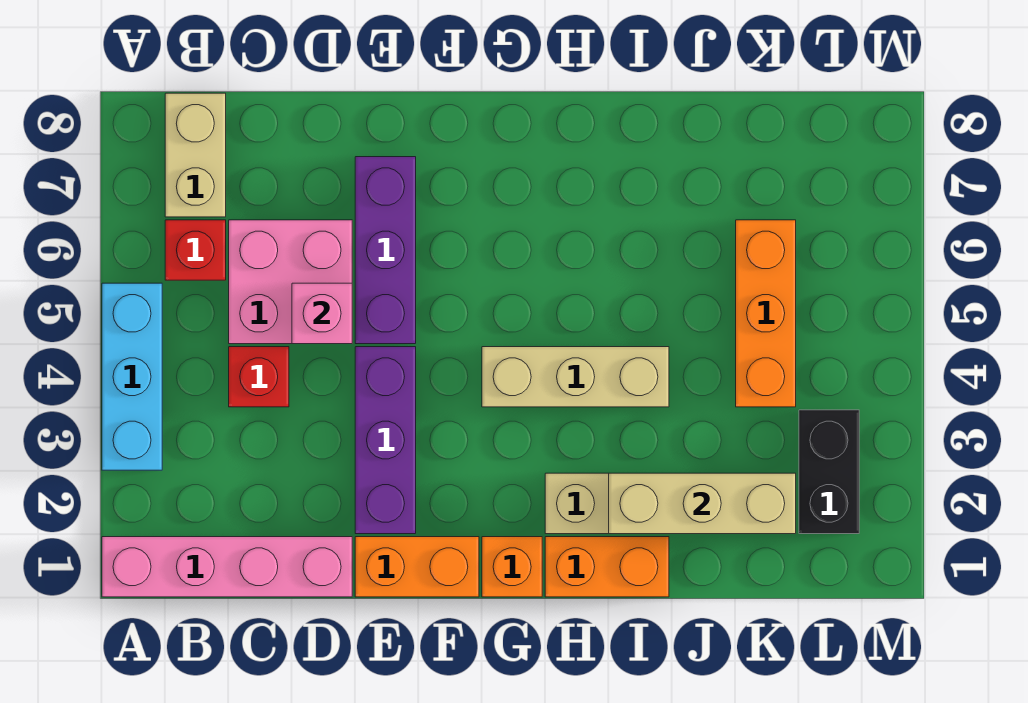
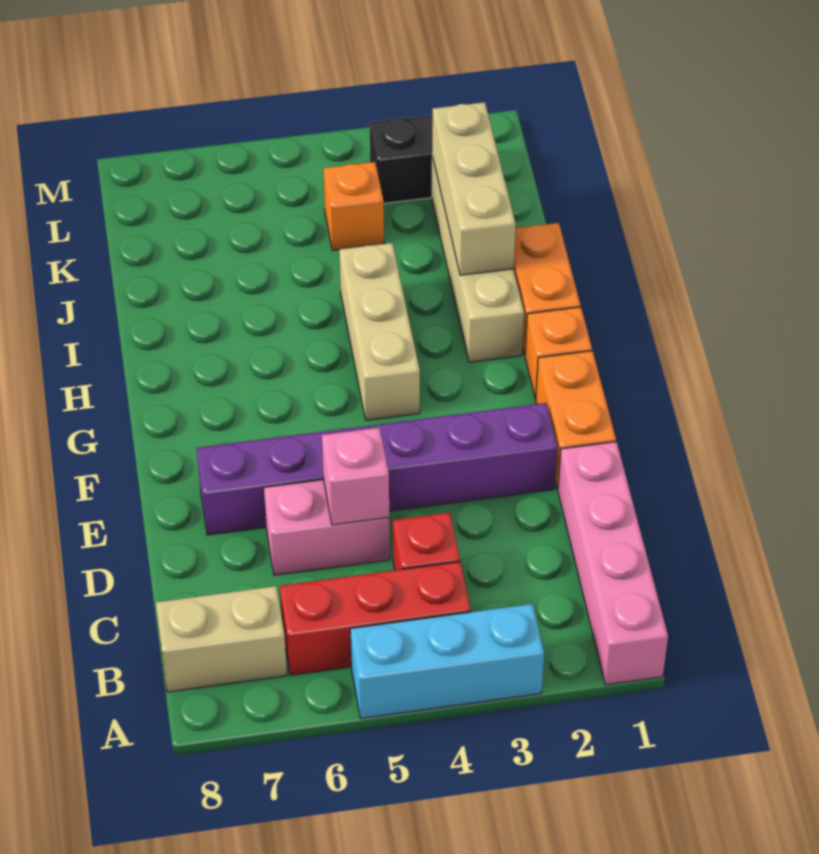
red brick B6 level 1 -> red brick B4:B6 level 1
pink brick C5:D6 level 1 -> pink brick D5:D6 level 1
orange brick K4:K6 level 1 -> orange brick K4 level 1

